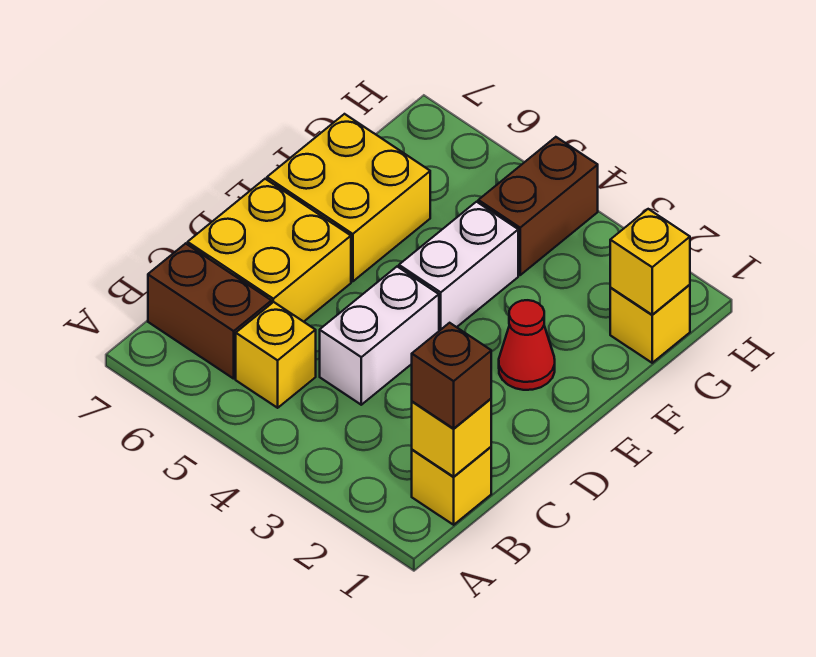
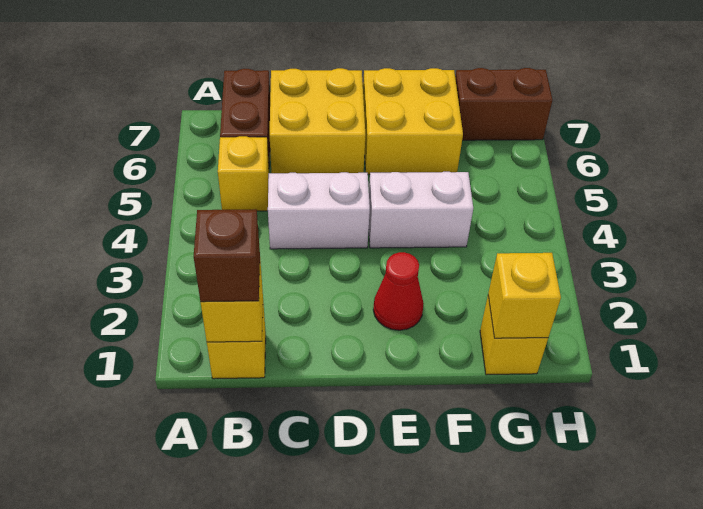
brown brick G4:H4 level 1 -> brown brick G7:H7 level 1

